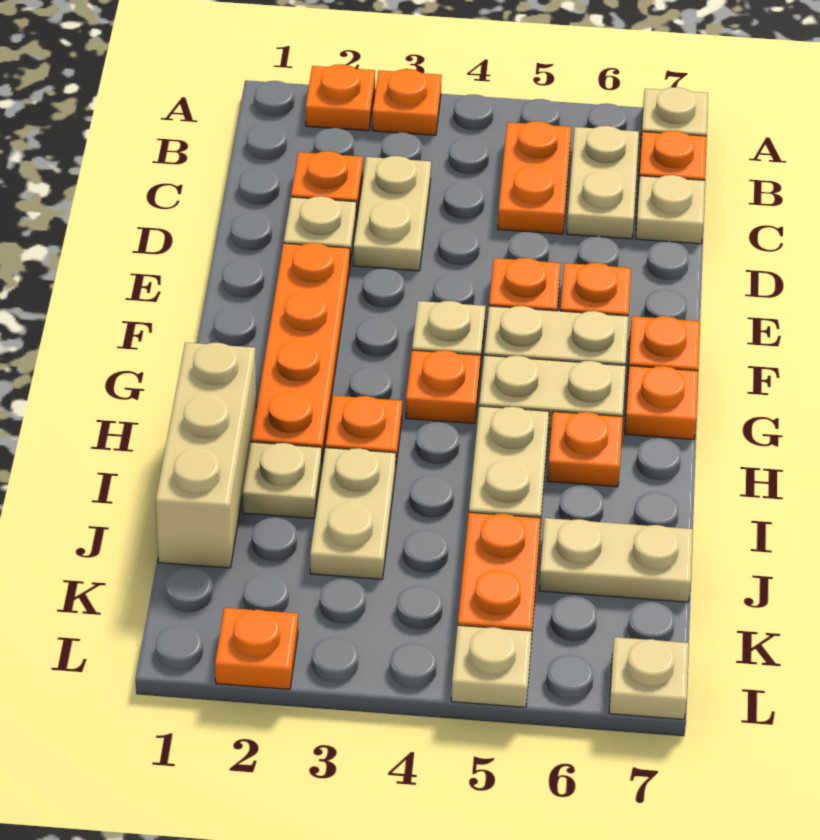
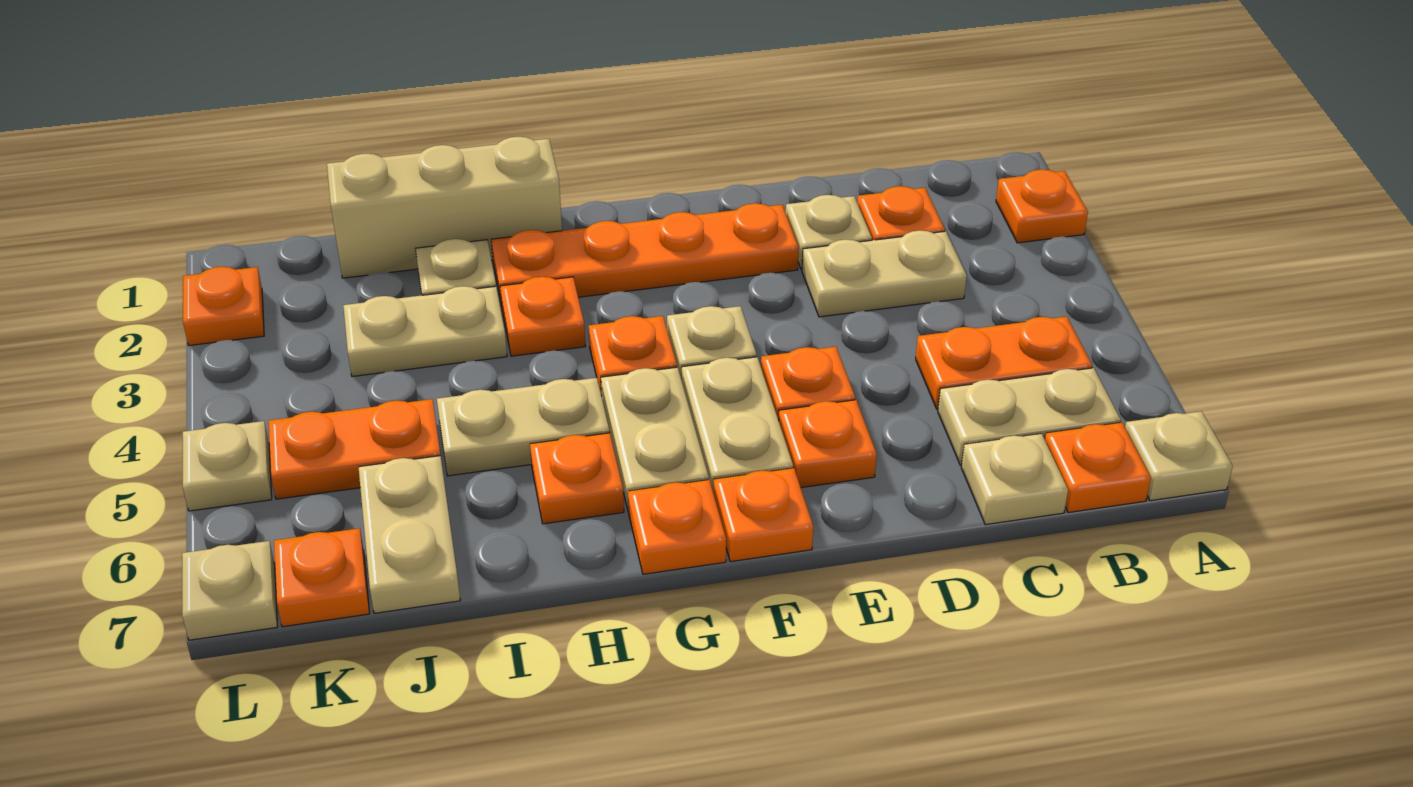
orange plate A3 level 1 -> orange plate K7 level 1

